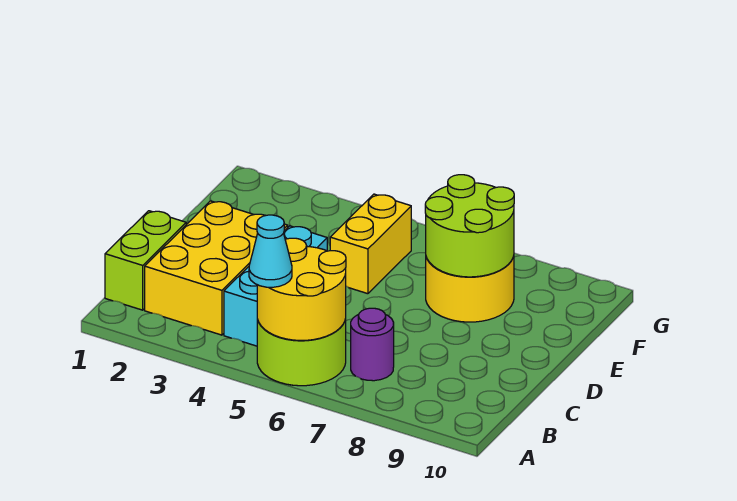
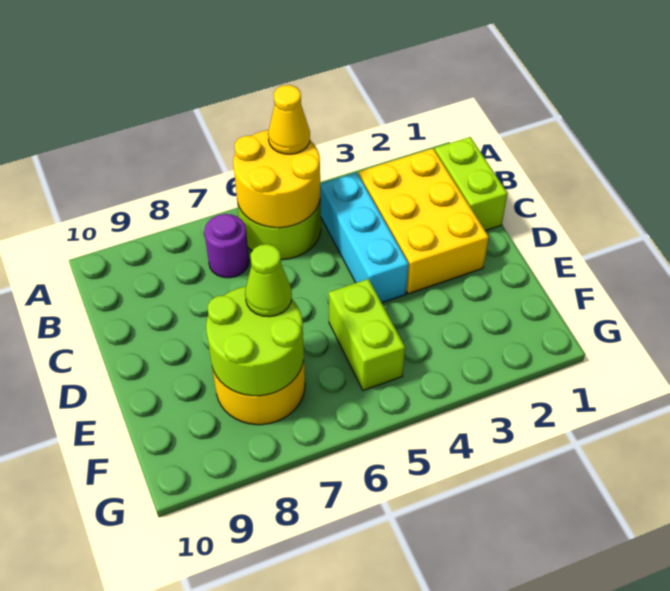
cyan cone A5 level 3 -> yellow cone A5 level 3
yellow brick E5:F5 level 1 -> lime brick E5:F5 level 1
none -> lime cone E7 level 3

